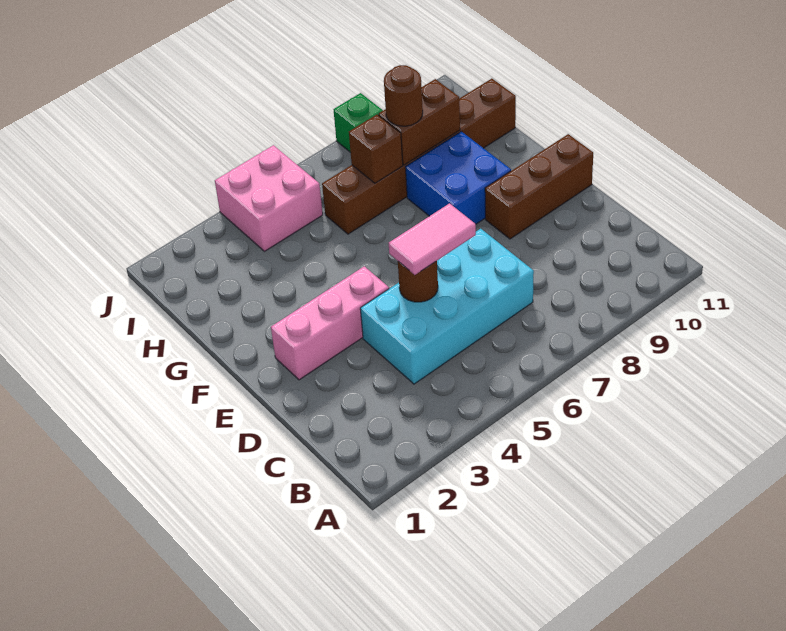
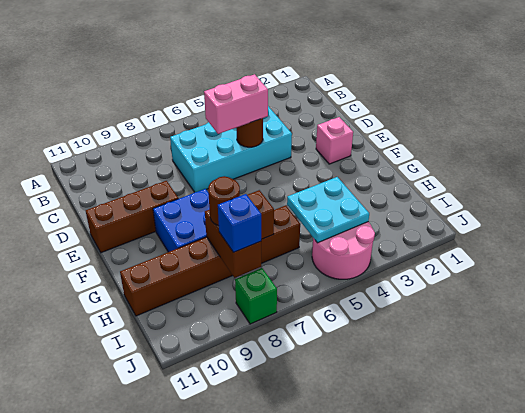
pink tile D5:D6 level 3 -> pink brick D5:D6 level 3
pink brick E2:E4 level 1 -> pink brick E2 level 1
none -> cyan plate H4:I5 level 2
brown brick H8:H9 level 2 -> brown brick H8:I8 level 2
pink brick I4:J5 level 1 -> pink round brick I4:J5 level 1
none -> blue brick I8 level 3

